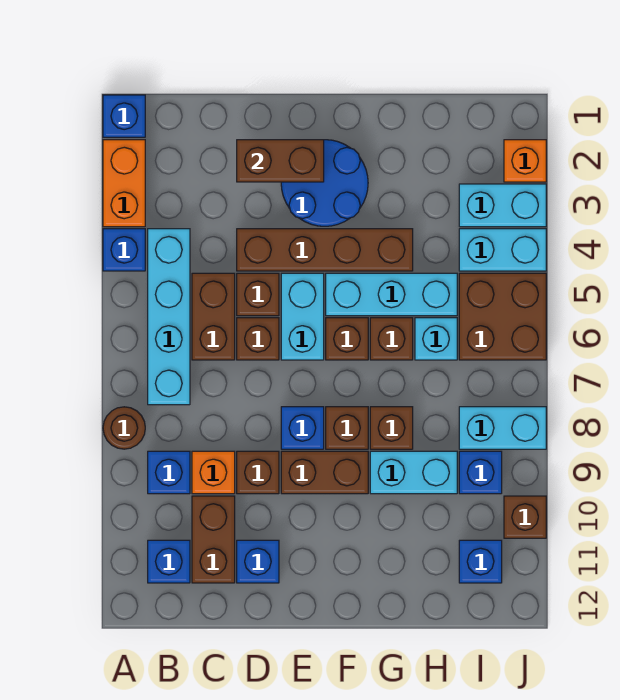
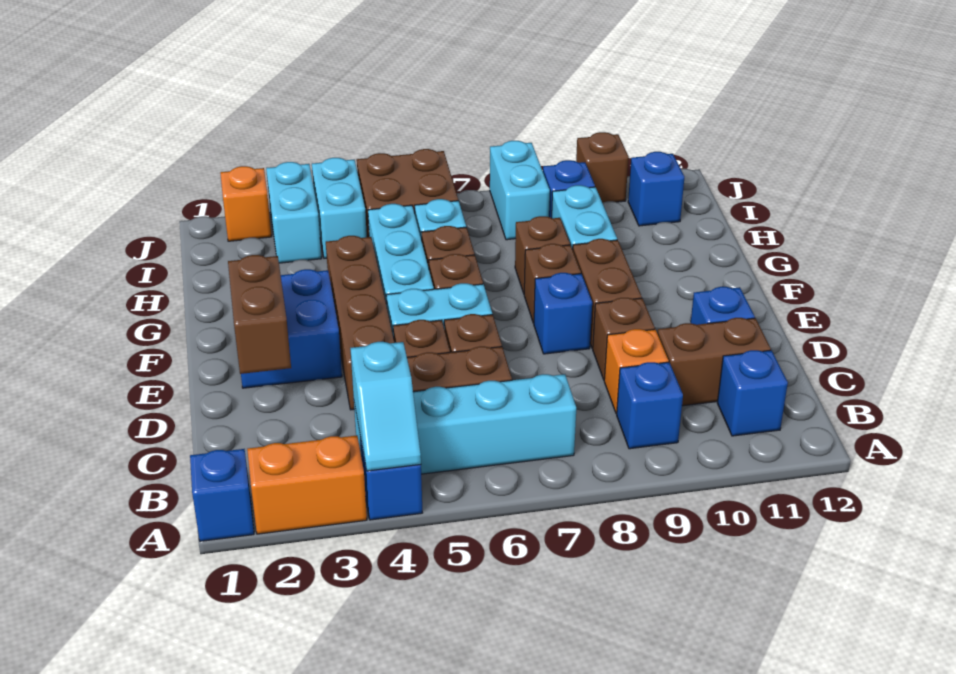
none -> cyan slope A4:B4 level 2 top B
brown round brick A8 level 1 -> none
blue round brick E2:F3 level 1 -> blue brick E2:F3 level 1

